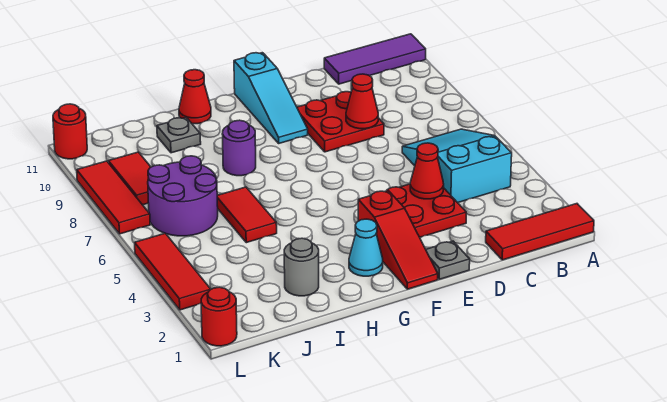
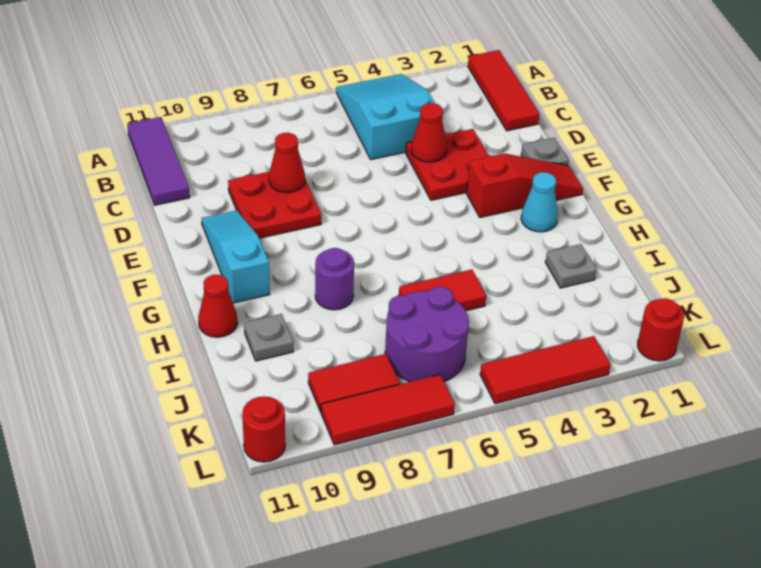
cyan slope B4:C6 level 1 top 4 -> cyan slope A4:C5 level 1 top C
cyan slope F9:F11 level 1 top 11 -> cyan slope E10:G10 level 1 top G
grey round brick I2 level 1 -> grey plate I2 level 1

